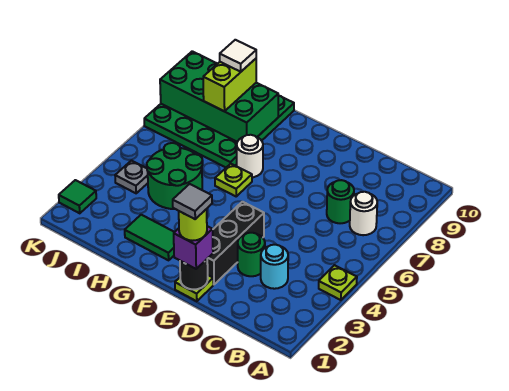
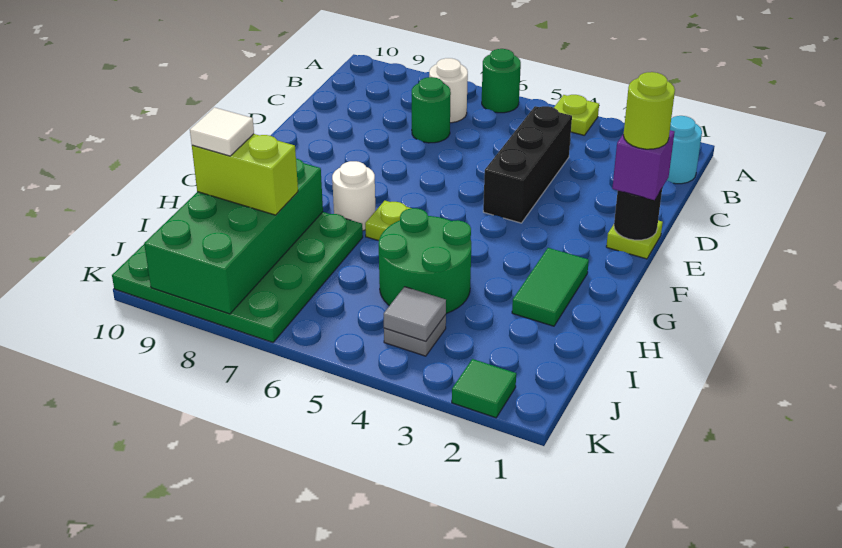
cyan round brick C3 level 1 -> cyan round brick B1 level 1
green round brick D3 level 1 -> green round brick A6 level 1
grey tile E1 level 5 -> grey tile J4 level 2
black brick E2:E4 level 1 -> black brick C4:E4 level 1

